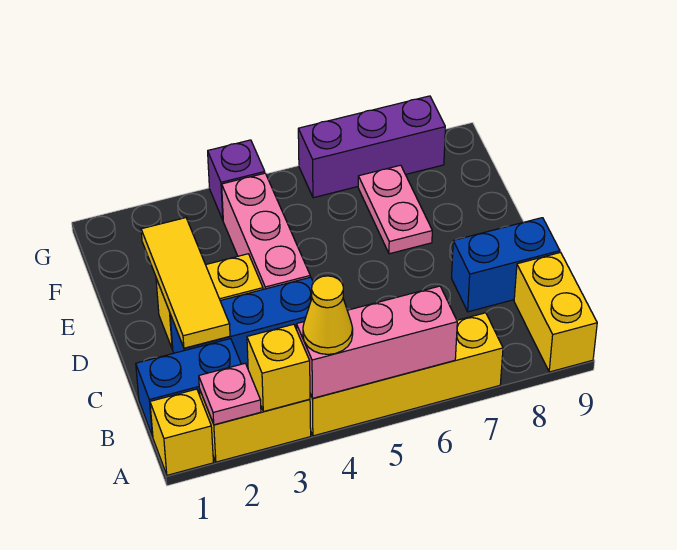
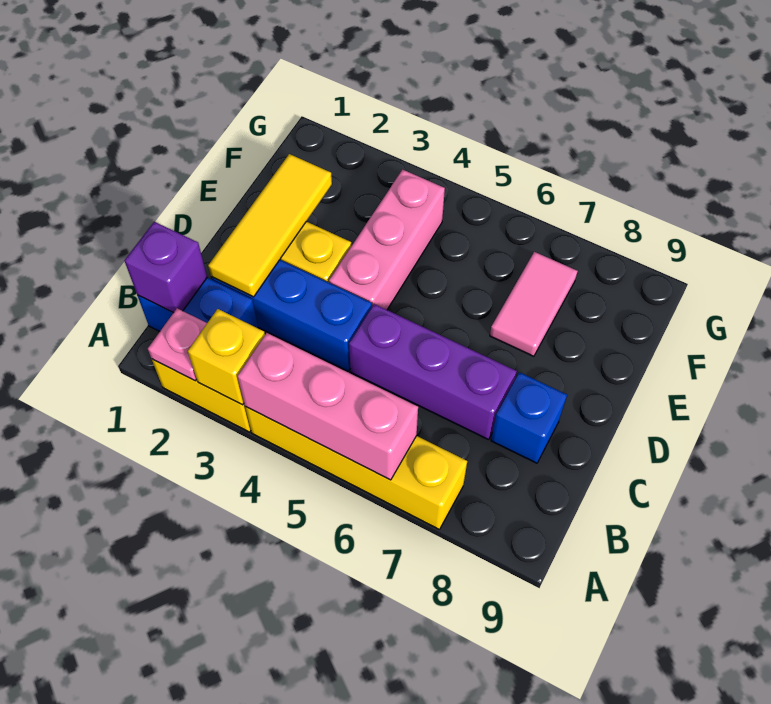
yellow brick A1 level 1 -> none
yellow cone A4 level 3 -> none
yellow brick A9:B9 level 1 -> none
blue brick C8:C9 level 1 -> blue brick C8 level 1
pink plate E7:F7 level 1 -> pink tile E7:F7 level 1
purple brick G4 level 1 -> purple brick B1 level 2
purple brick G6:G8 level 1 -> purple brick C5:C7 level 1

